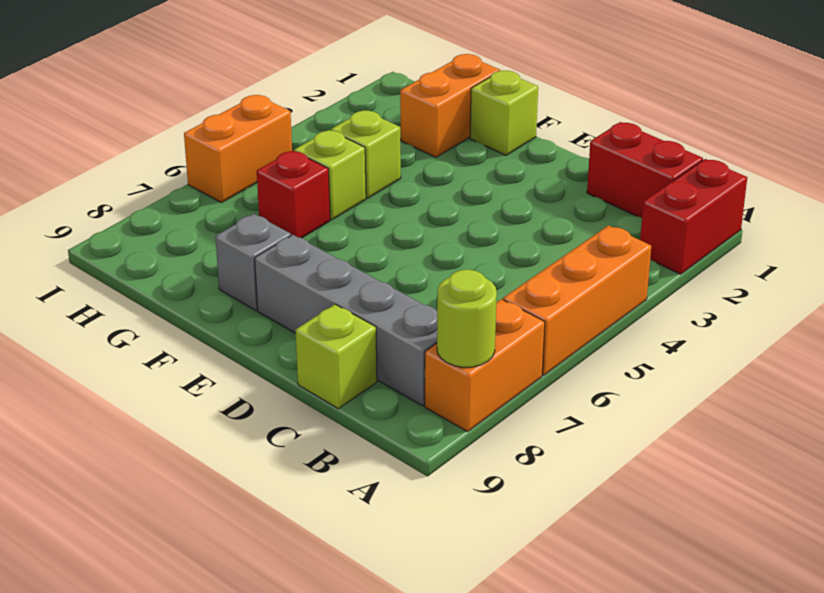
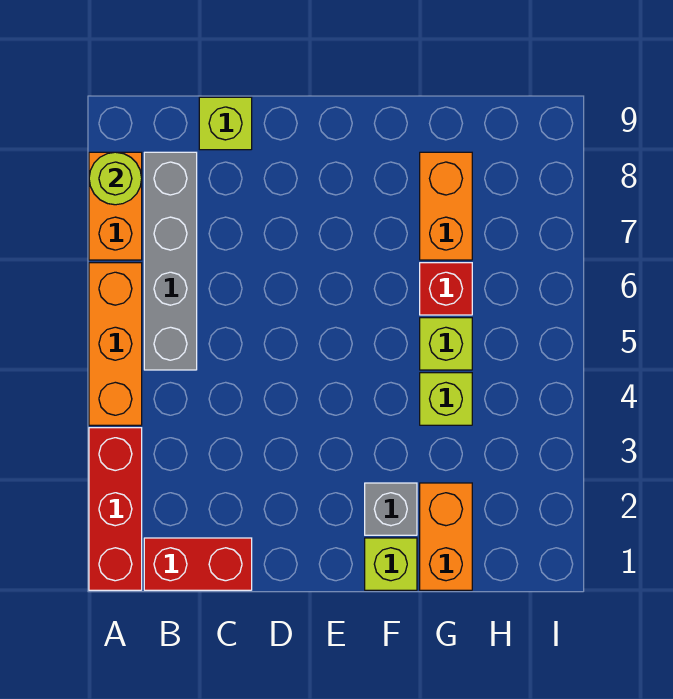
red brick A1:A2 level 1 -> red brick A1:A3 level 1
grey brick B8:E8 level 1 -> grey brick B5:B8 level 1
grey brick F8 level 1 -> grey brick F2 level 1
orange brick I5:I6 level 1 -> orange brick G7:G8 level 1

